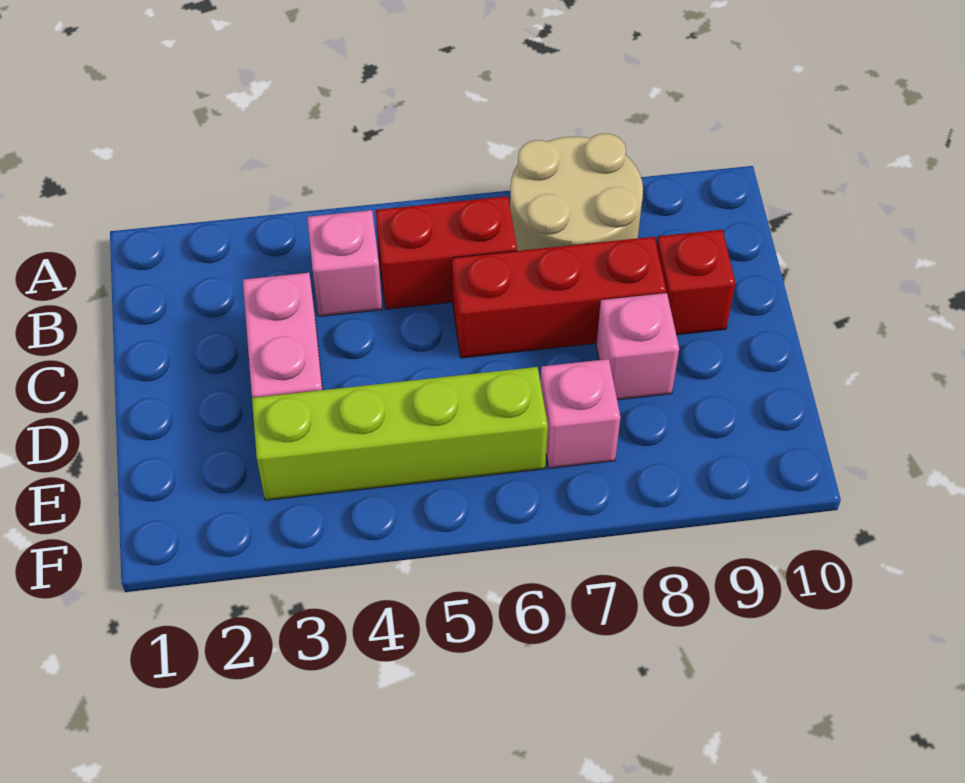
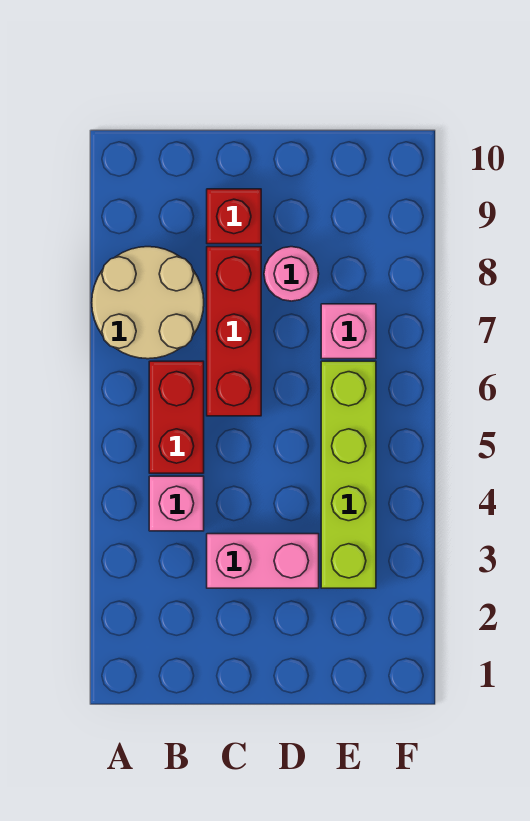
pink brick D8 level 1 -> pink round brick D8 level 1

